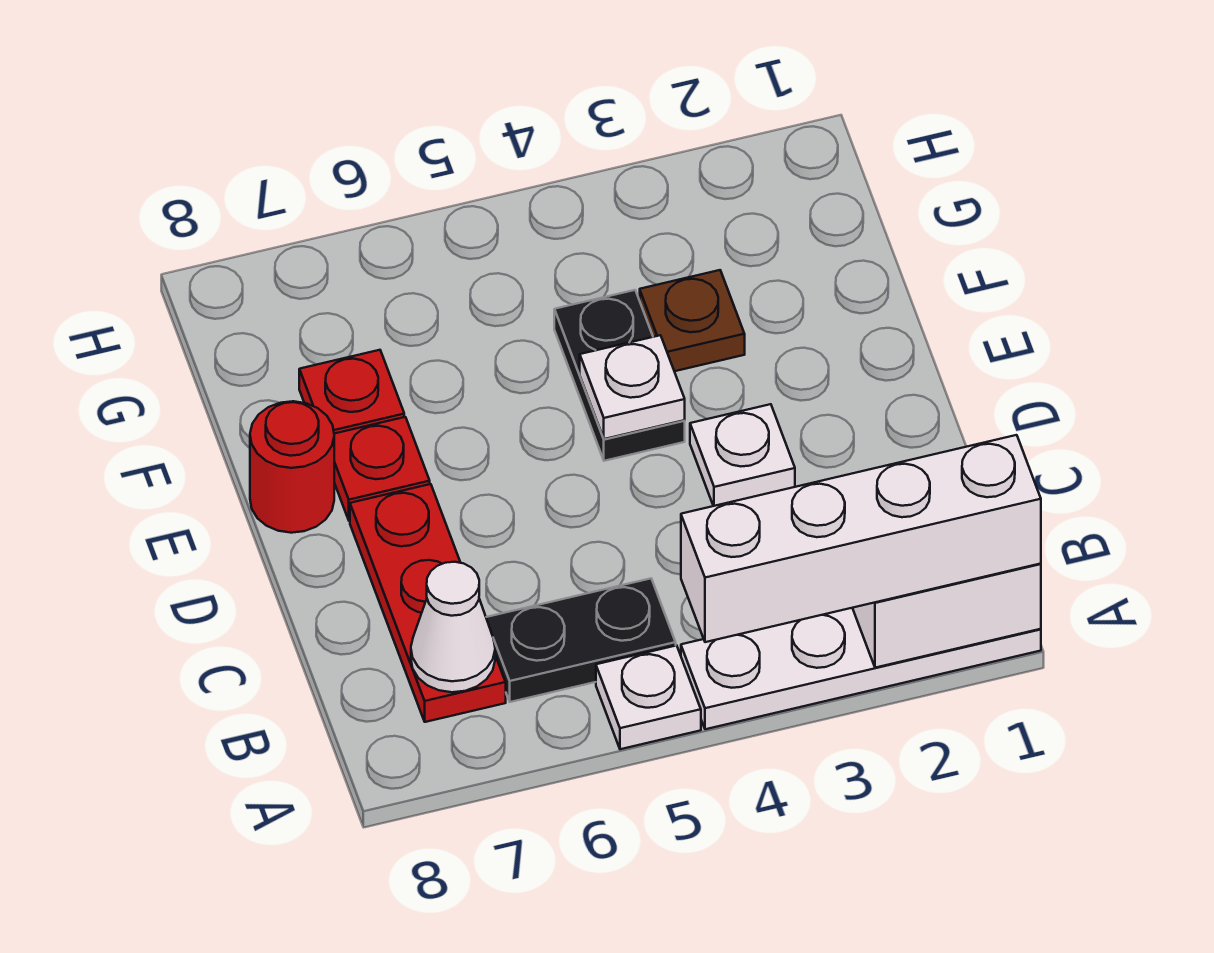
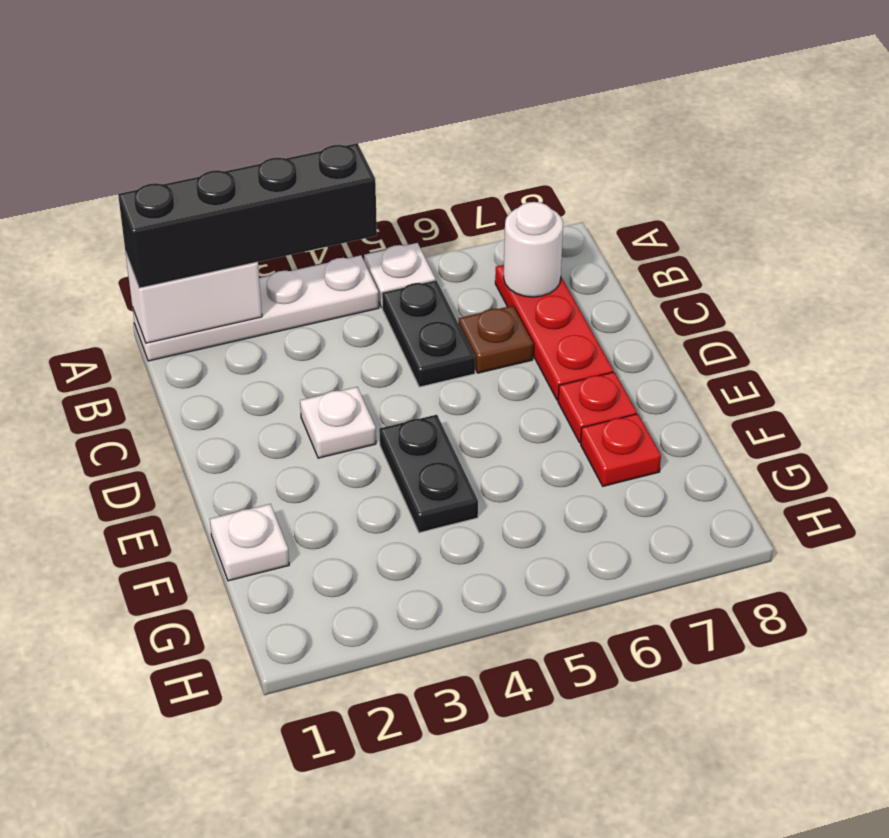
white brick A1:A4 level 3 -> black brick A1:A4 level 3
black plate B5:B6 level 1 -> black plate B5:C5 level 1
white cone B7 level 2 -> white round brick B7 level 2
white plate E4 level 2 -> white plate F1 level 1
red round brick E8 level 1 -> none
brown plate F3 level 1 -> brown plate C6 level 1

